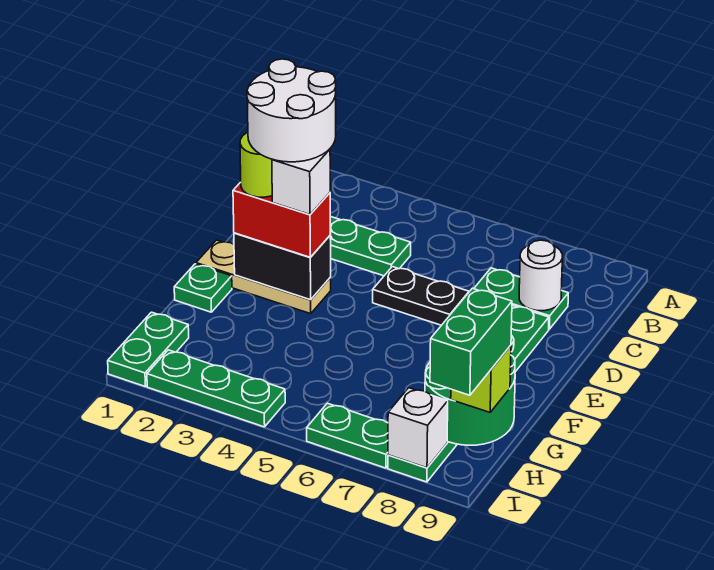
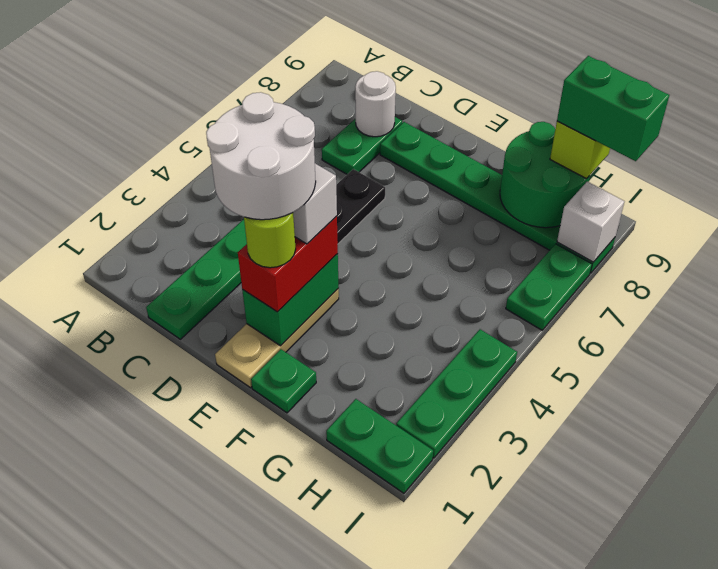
black brick E2:E3 level 2 -> green brick E2:E3 level 2

